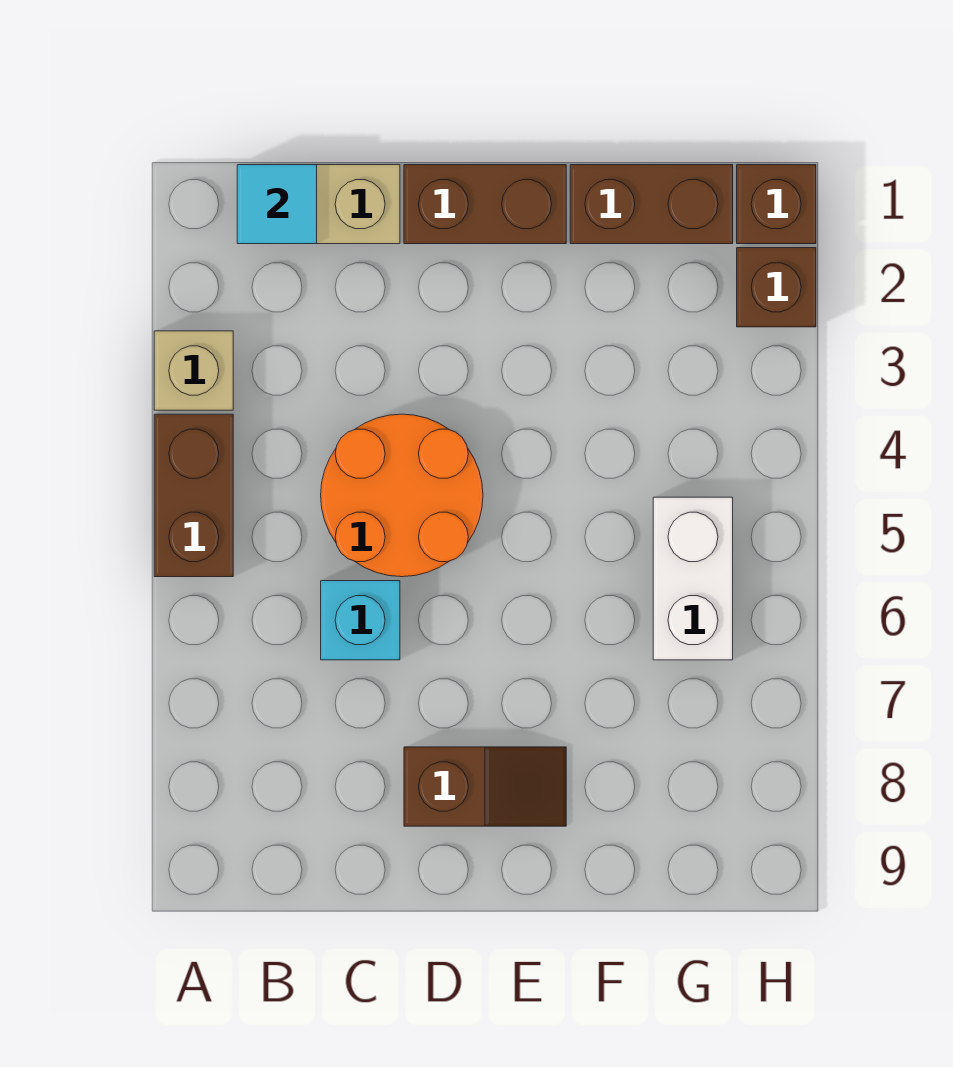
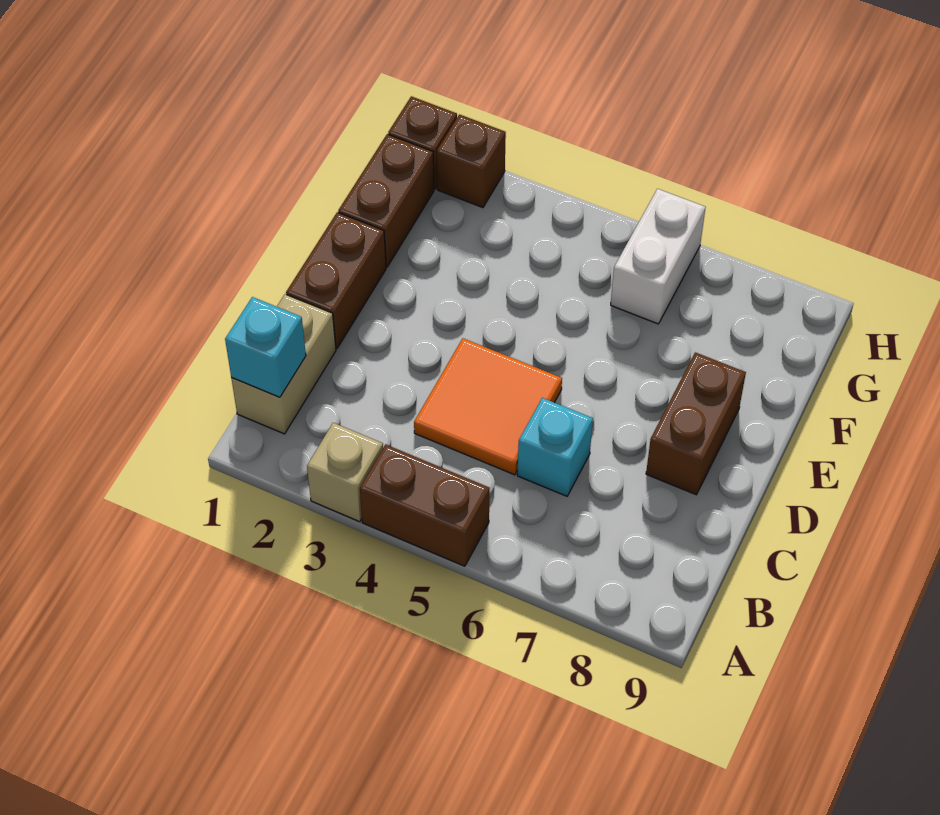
cyan tile B1 level 2 -> cyan brick B1 level 2
orange round brick C4:D5 level 1 -> orange tile C4:D5 level 1
brown slope D8:E8 level 1 top D -> brown brick D8:E8 level 1
white brick G5:G6 level 1 -> white brick G6:H6 level 1

